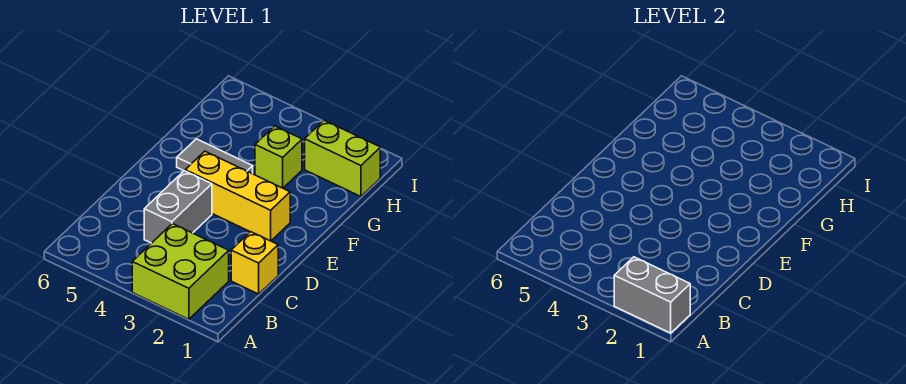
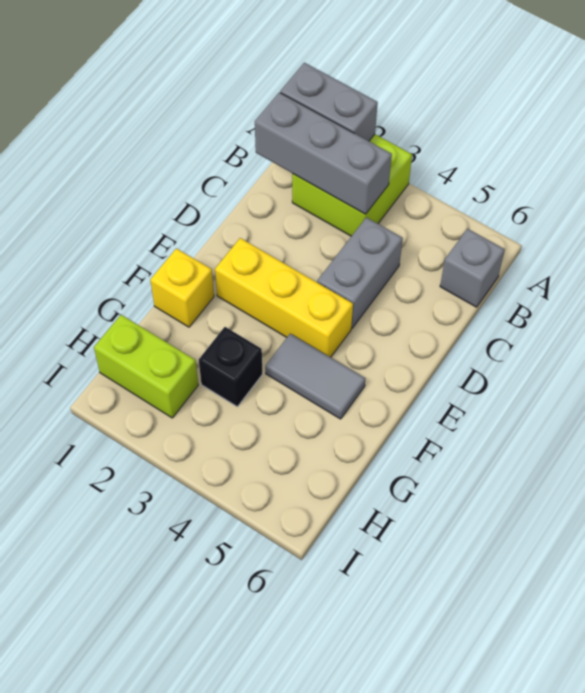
none -> grey brick B1:B3 level 2
none -> grey brick B6 level 1
yellow brick C1 level 1 -> yellow brick F1 level 1
lime brick G3 level 1 -> black brick G3 level 1

